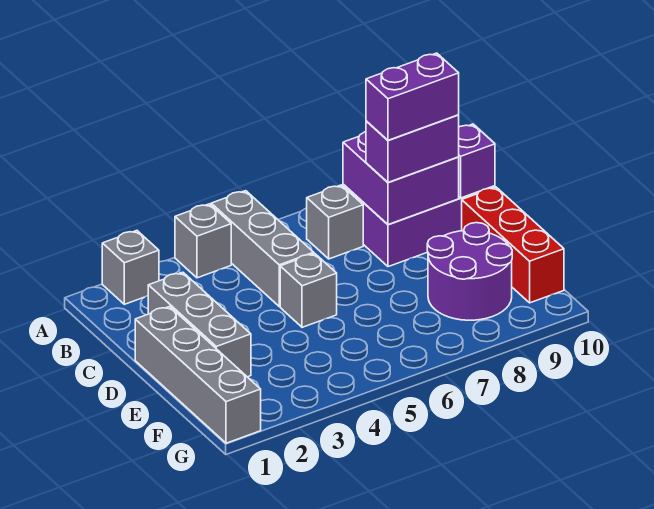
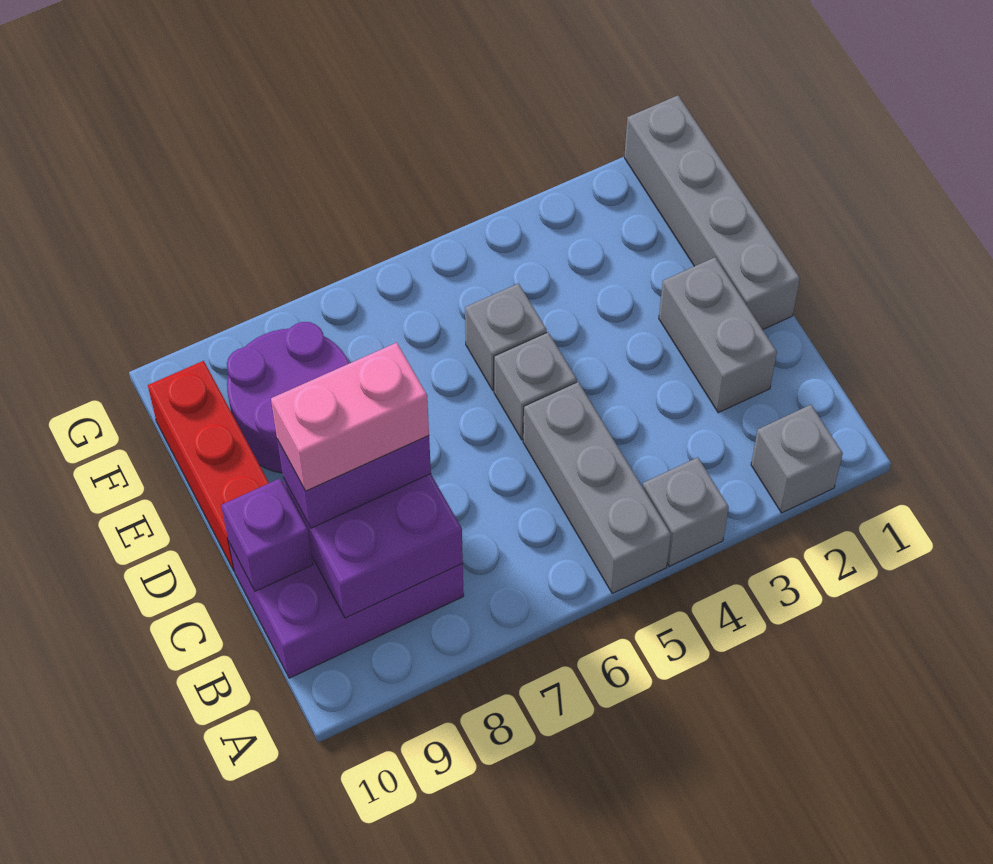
grey brick B7 level 1 -> grey brick E5 level 1
grey brick C2:E2 level 1 -> grey brick C2:D2 level 1
purple brick C8:C9 level 4 -> pink brick C8:C9 level 4

